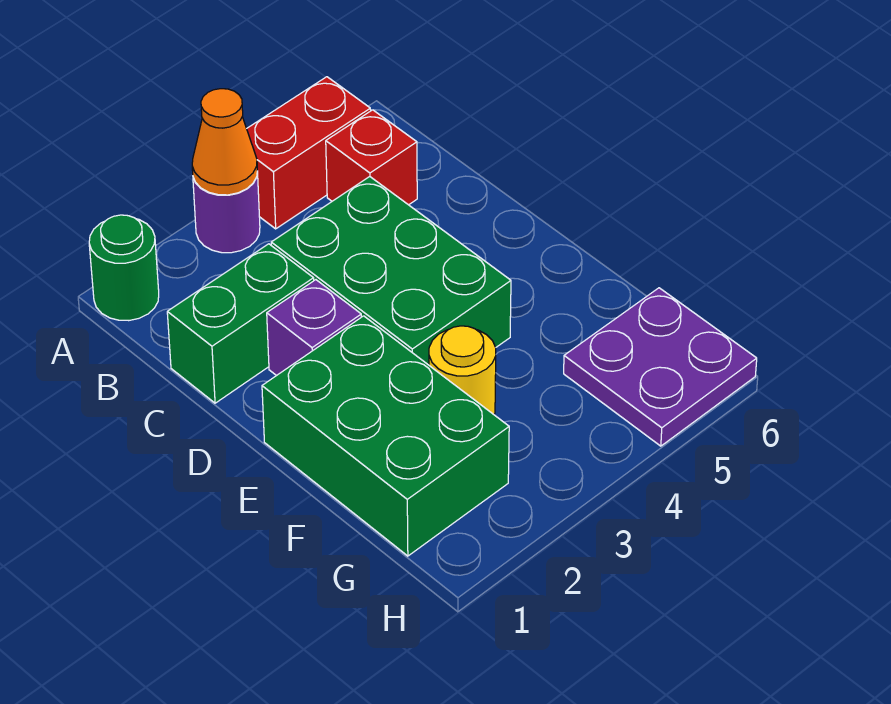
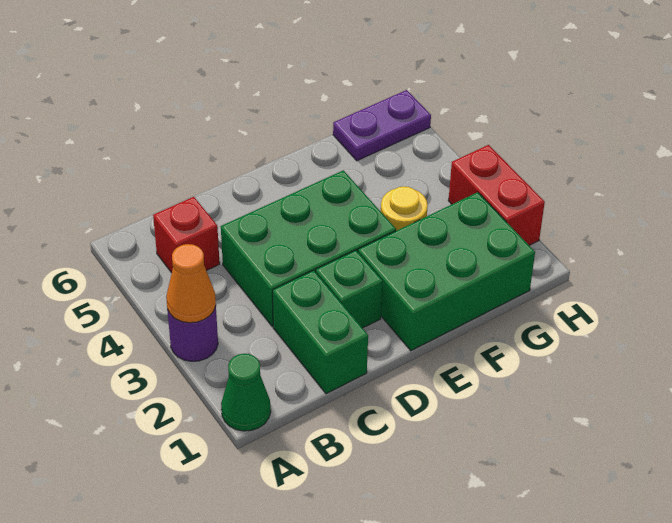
green round brick A1 level 1 -> green cone A1 level 1
red brick A4:A5 level 1 -> red brick H2:H3 level 1
purple brick D2 level 1 -> green brick D2 level 1
purple plate G5:H6 level 1 -> purple plate G6:H6 level 1

